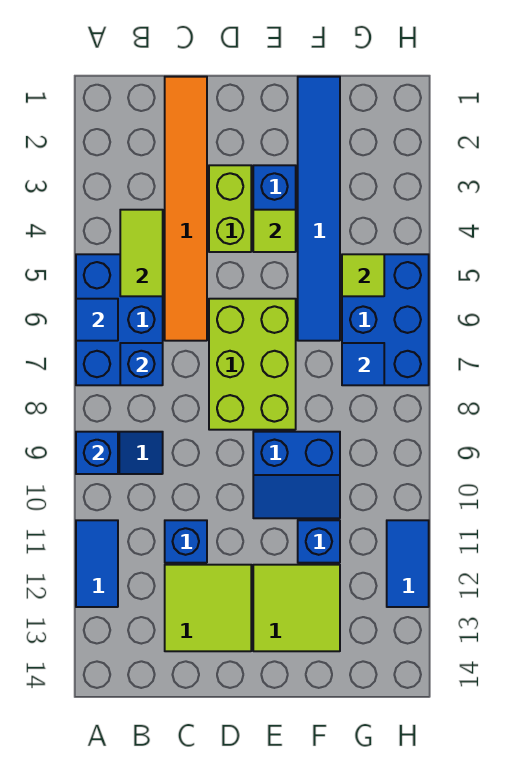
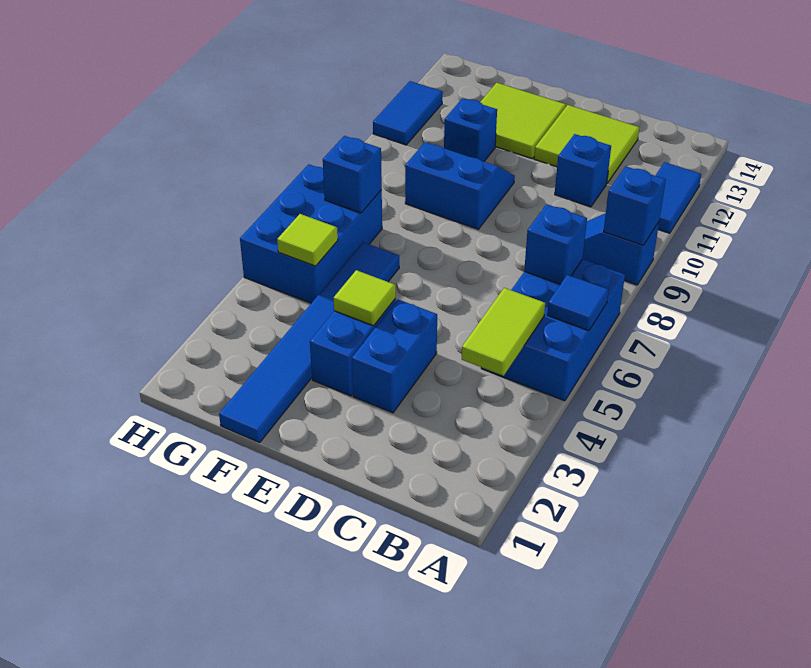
orange tile C1:C6 level 1 -> none
lime brick D3:D4 level 1 -> blue brick D3:D4 level 1
lime brick D6:E8 level 1 -> none
blue tile G7 level 2 -> blue brick G7 level 2

